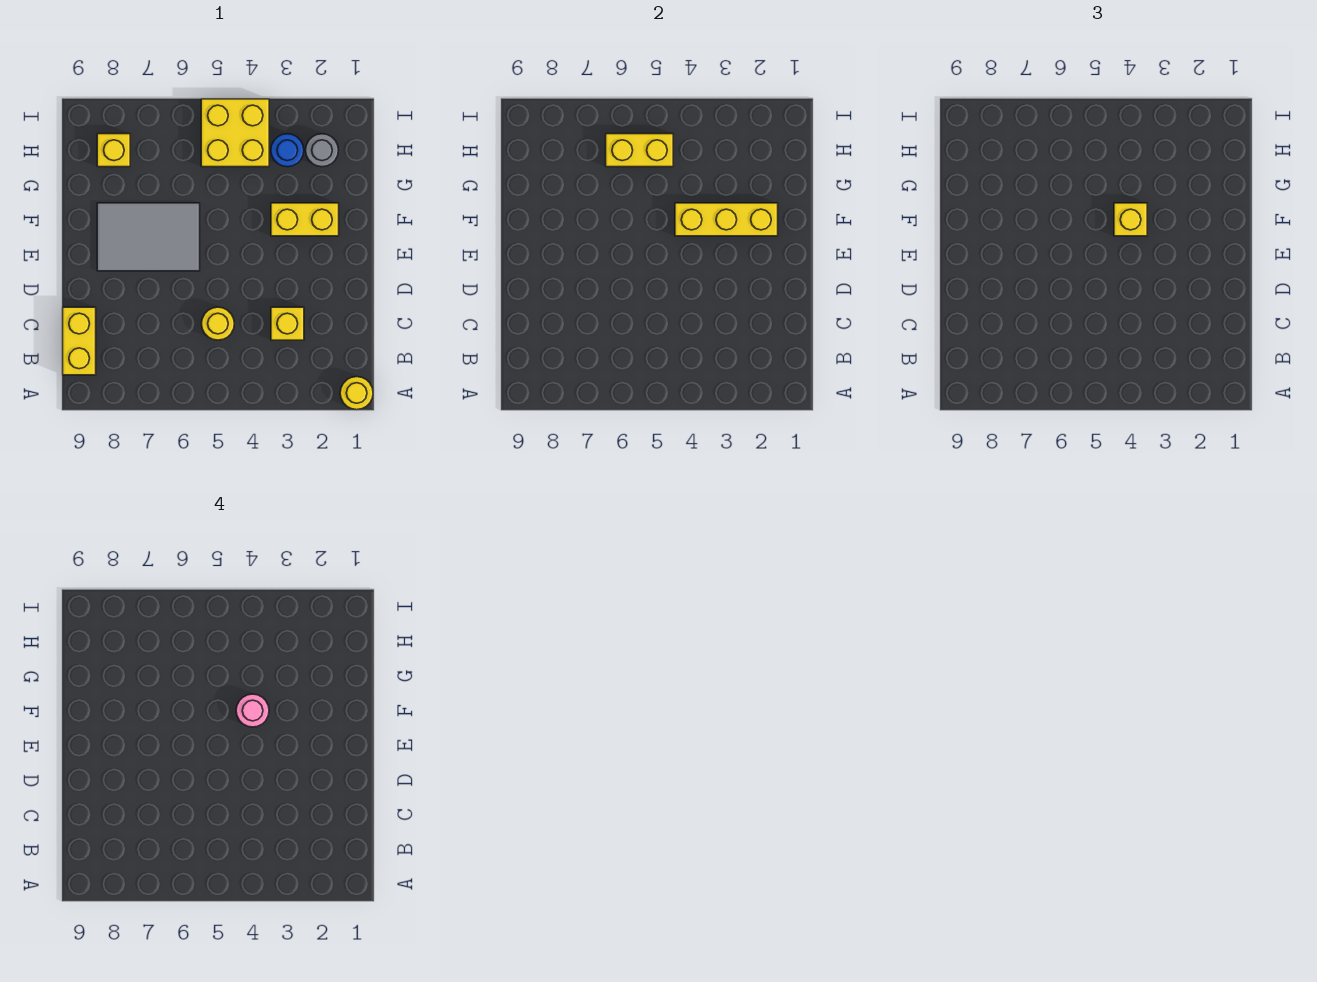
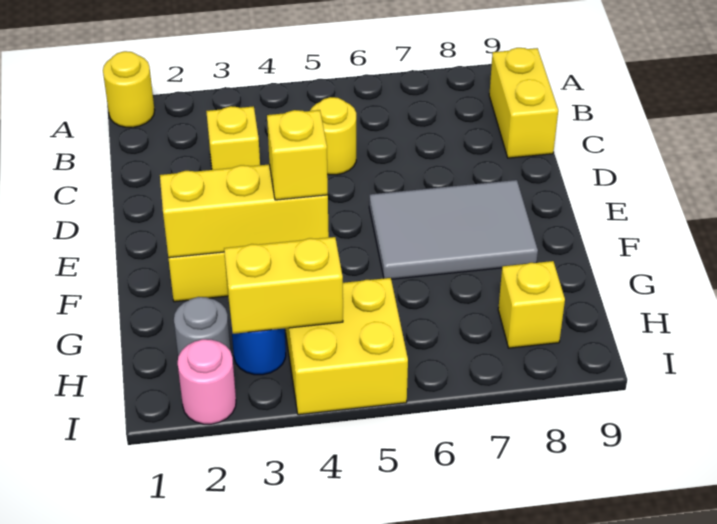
pink round brick F4 level 4 -> pink round brick I2 level 1
yellow brick H5:H6 level 2 -> yellow brick H3:H4 level 2

